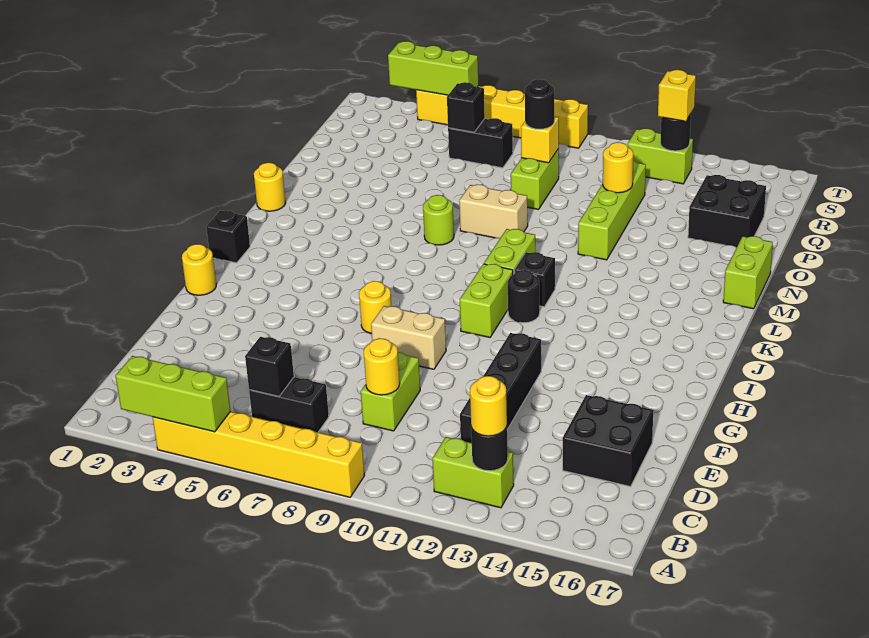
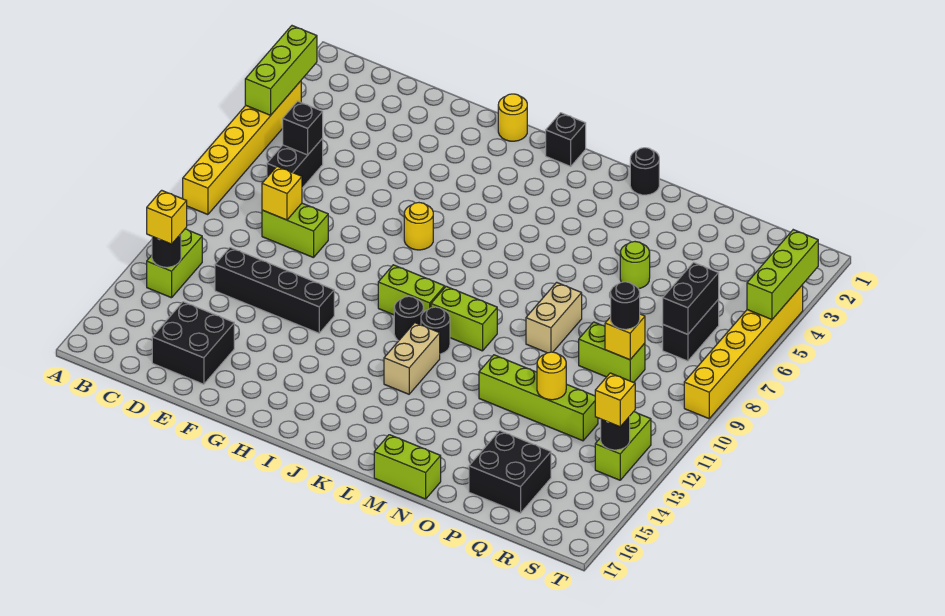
yellow round brick B13 level 3 -> yellow brick B13 level 3
yellow round brick D9 level 2 -> yellow brick D9 level 2
tan brick G8:G9 level 1 -> tan brick K12:K13 level 1
black brick K11 level 1 -> black round brick K11 level 1
yellow round brick M1 level 1 -> black round brick M1 level 1
lime round brick M7 level 1 -> lime round brick O5 level 1
black brick R6 level 2 -> black brick R6:R7 level 2

